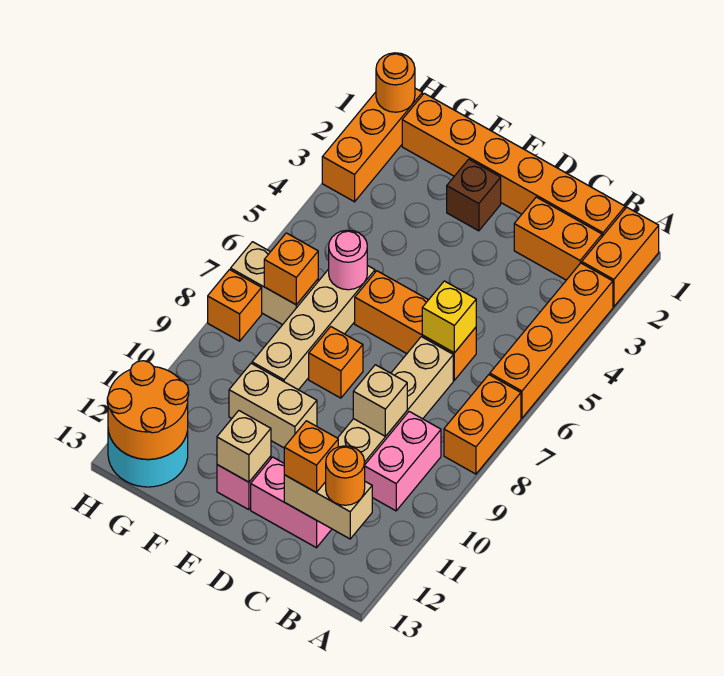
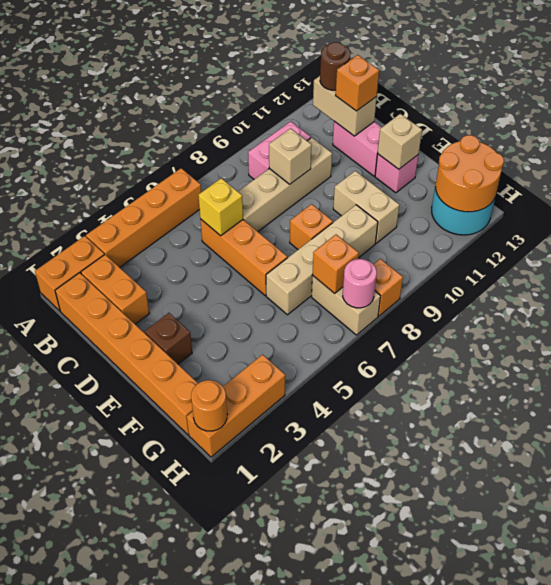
orange brick A7:A8 level 1 -> none
orange round brick B12 level 3 -> brown round brick B12 level 3
pink round brick F6 level 2 -> pink round brick H7 level 2

